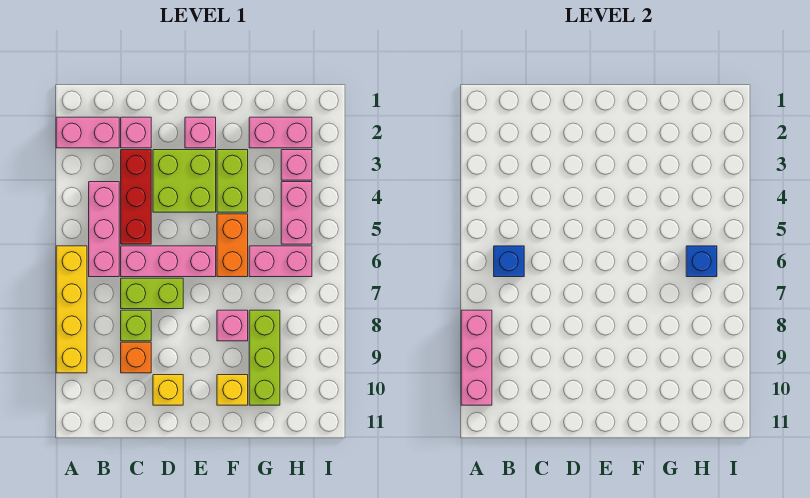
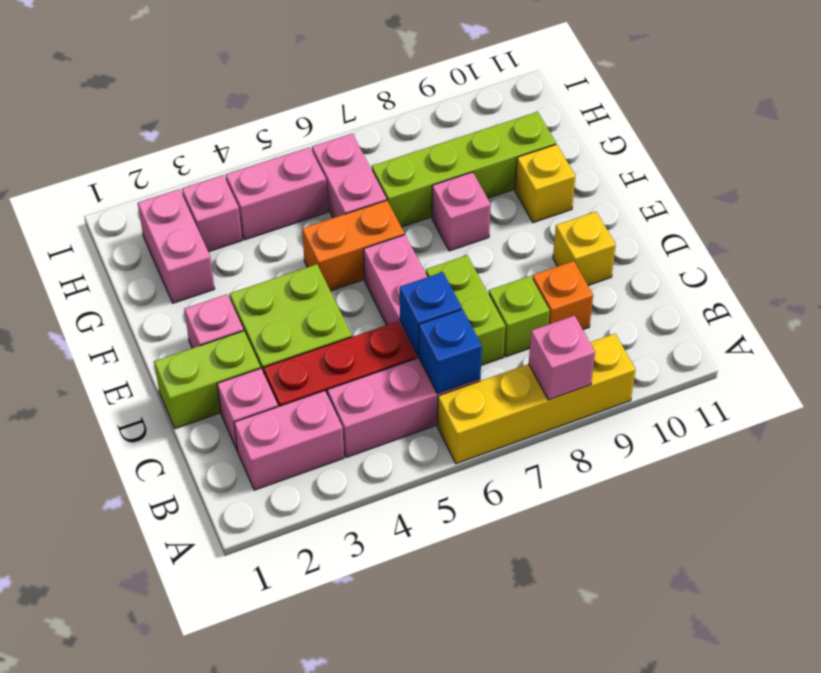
pink brick A2:B2 level 1 -> pink brick B2:B3 level 1
pink brick A8:A10 level 2 -> pink brick A8 level 2
lime brick F3:F4 level 1 -> lime brick D1:D2 level 1
lime brick G8:G10 level 1 -> lime brick G7:G10 level 1
blue brick H6 level 2 -> blue brick C6 level 2

